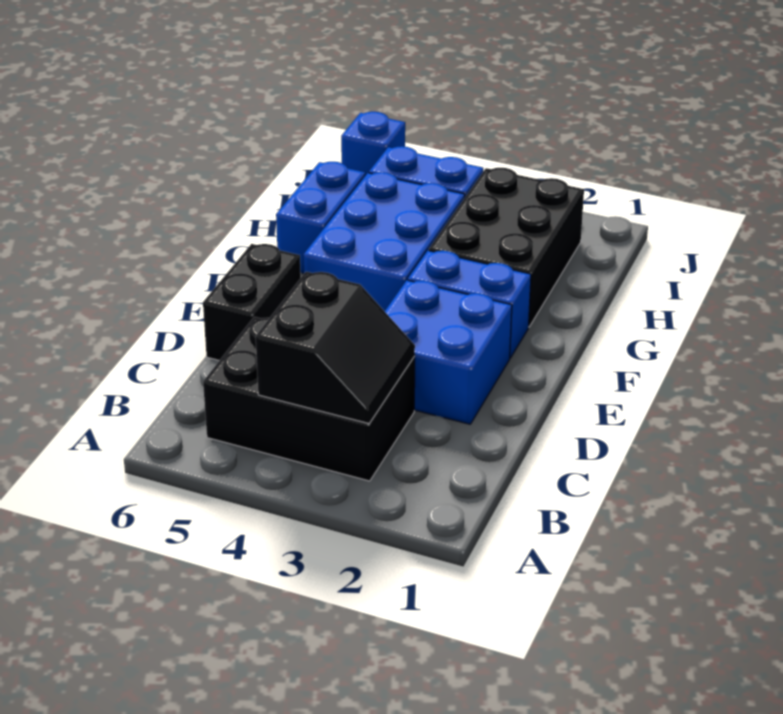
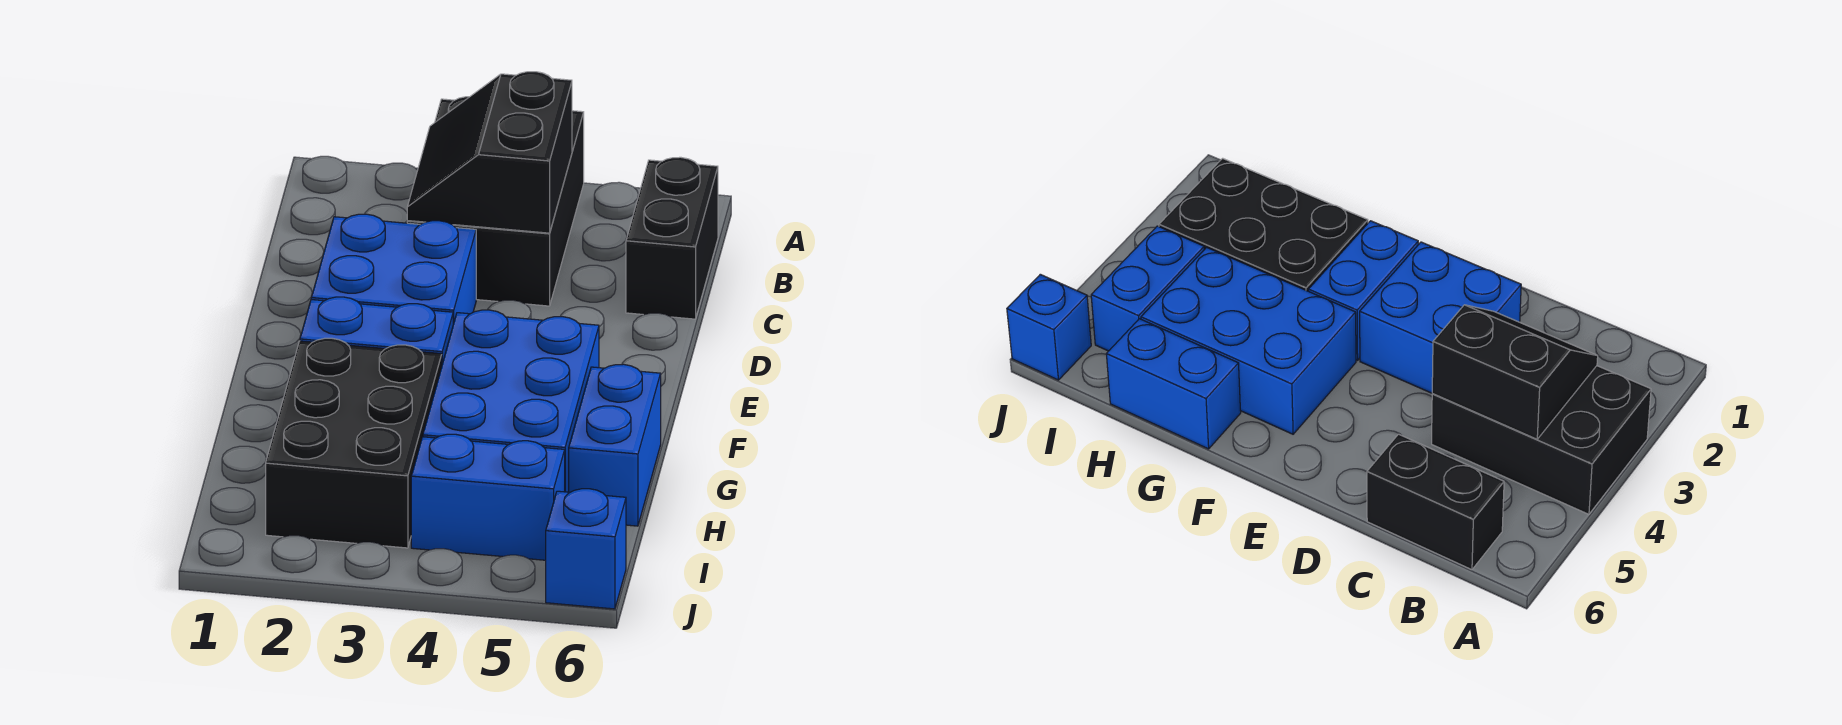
black brick B3:C5 level 1 -> black brick A3:C4 level 1
black brick D6:E6 level 1 -> black brick B6:C6 level 1

